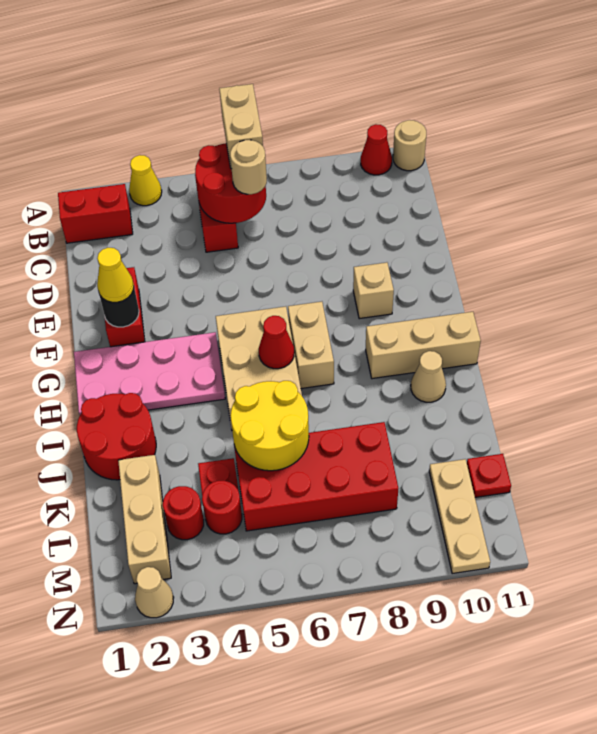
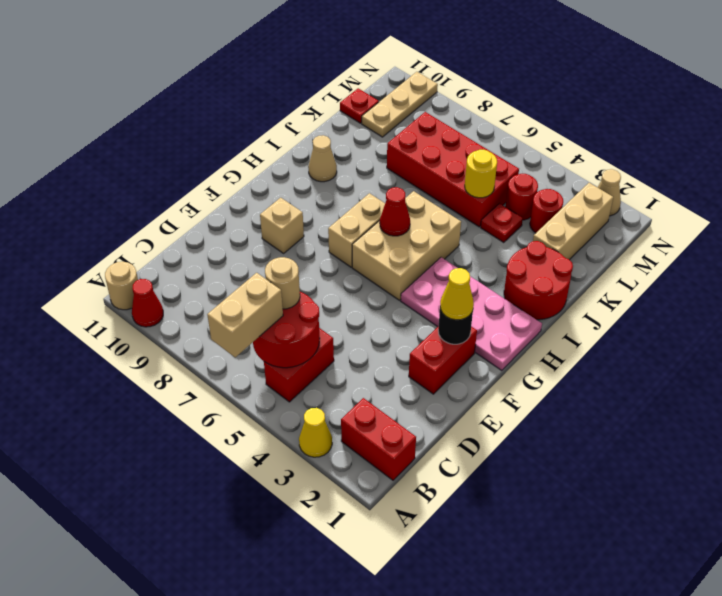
tan brick H9:H11 level 1 -> none
yellow round brick J5:K6 level 2 -> yellow round brick K5 level 2

